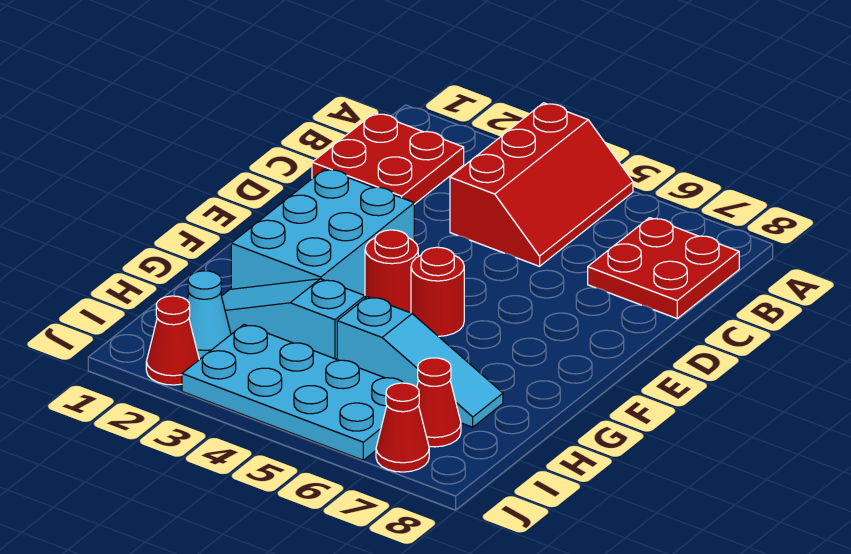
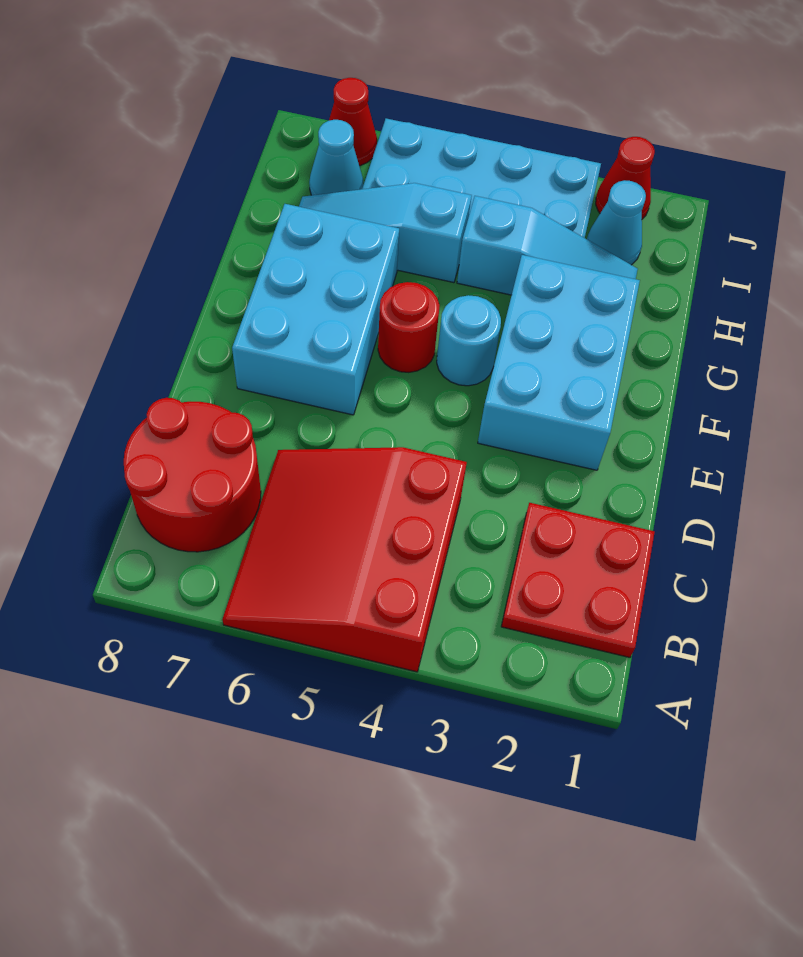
red slope A4:C5 level 1 top 4 -> red slope A4:C6 level 1 top 4
red plate B7:C8 level 1 -> red round brick B7:C8 level 1
none -> cyan brick E6:G7 level 1
red round brick F4 level 1 -> cyan round brick F4 level 1
red cone I7 level 1 -> cyan cone I7 level 1

